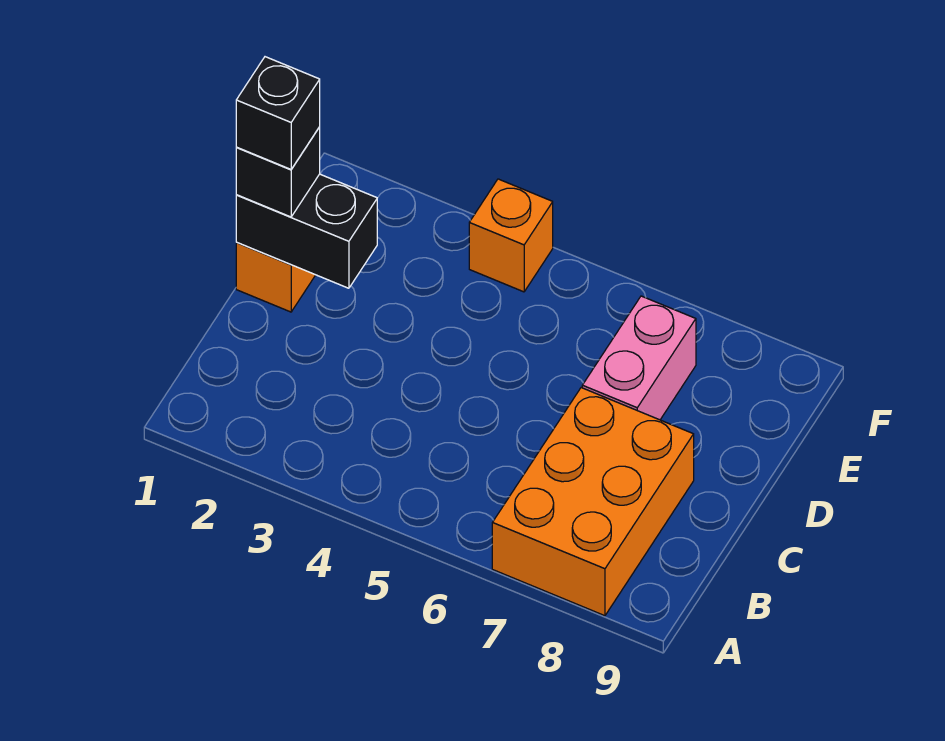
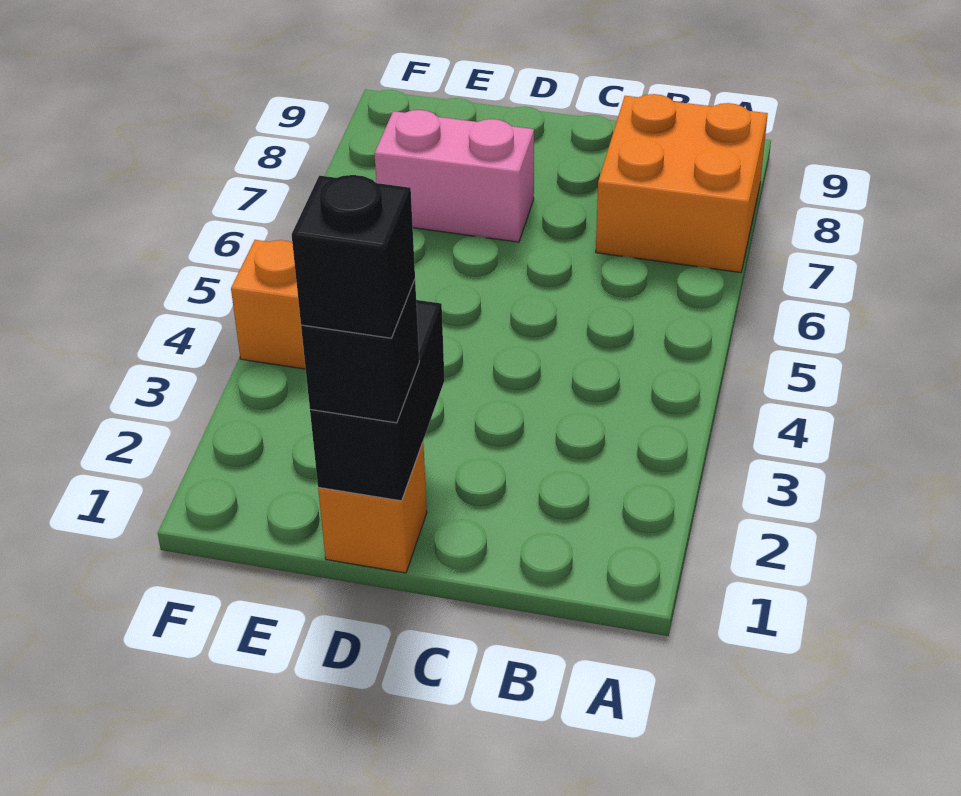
orange brick A7:C8 level 1 -> orange brick A7:B8 level 1

